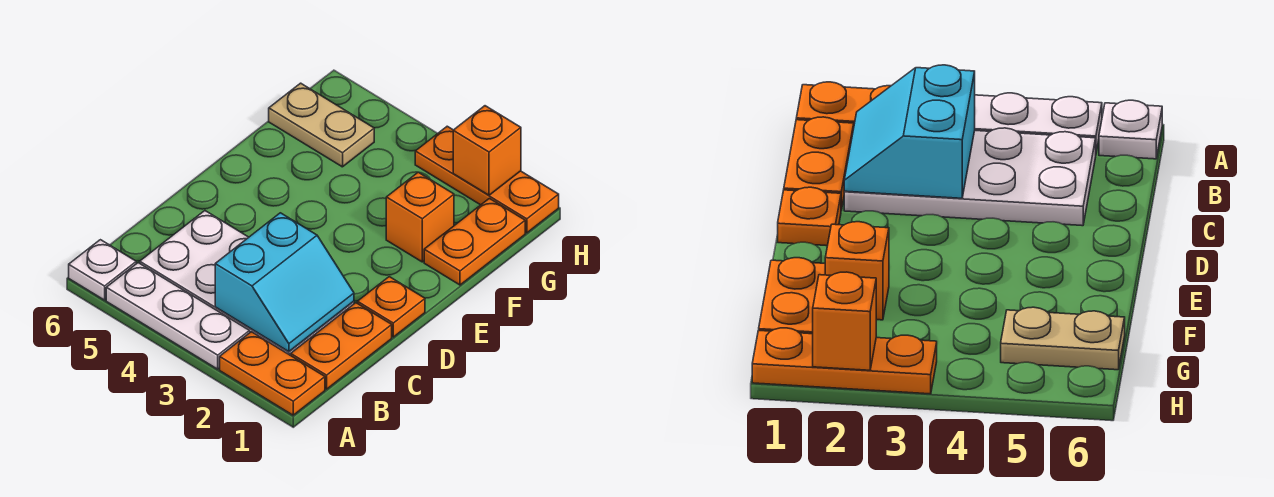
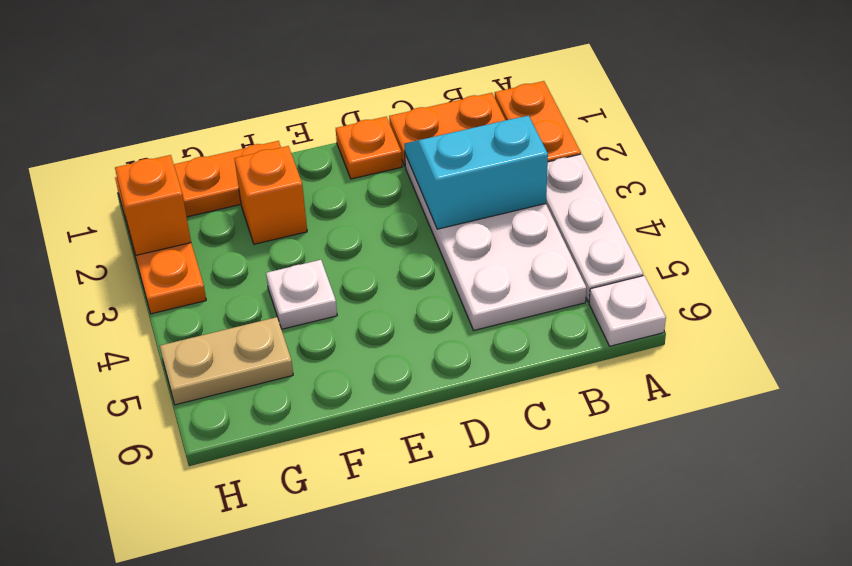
none -> white plate F4 level 1
tan plate G5:G6 level 1 -> tan plate G5:H5 level 1

